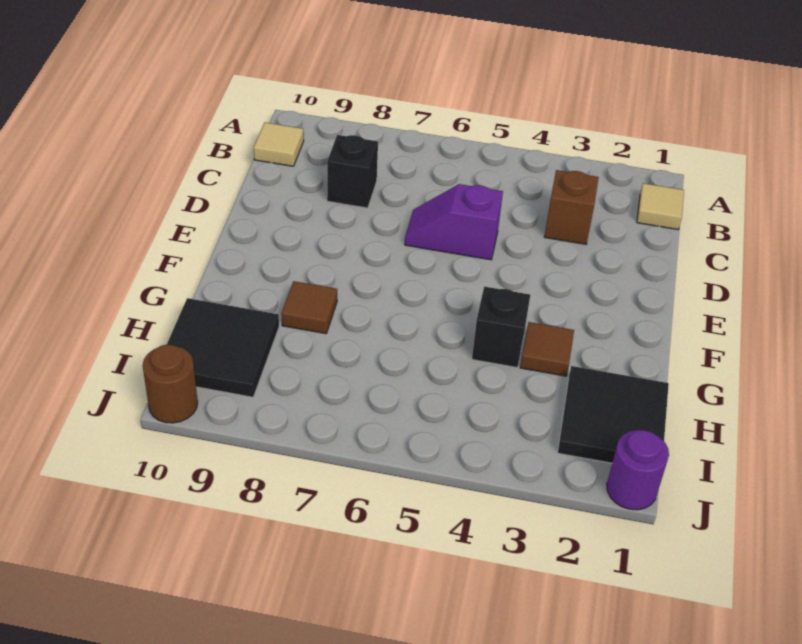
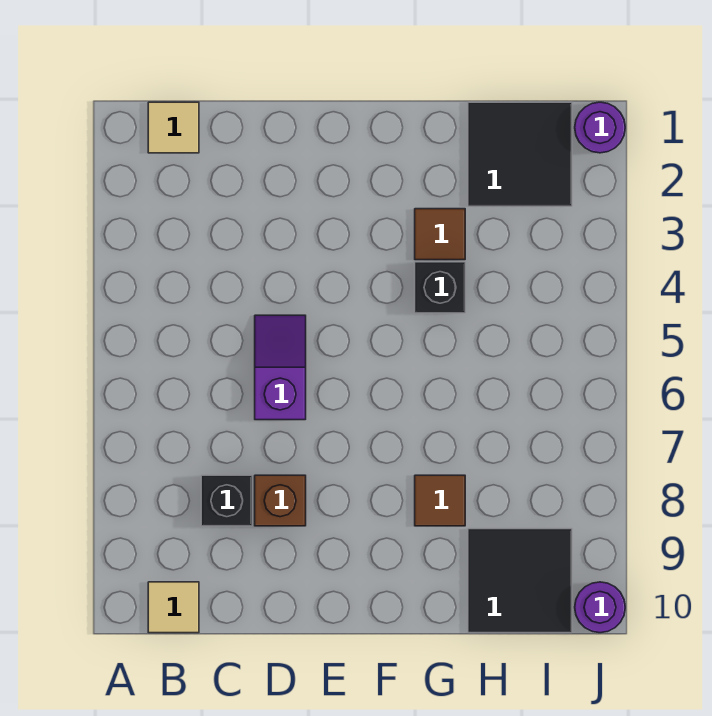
brown brick C3 level 1 -> brown brick D8 level 1
purple slope D5:D6 level 1 top 5 -> purple slope D5:D6 level 1 top 6
brown round brick J10 level 1 -> purple round brick J10 level 1

